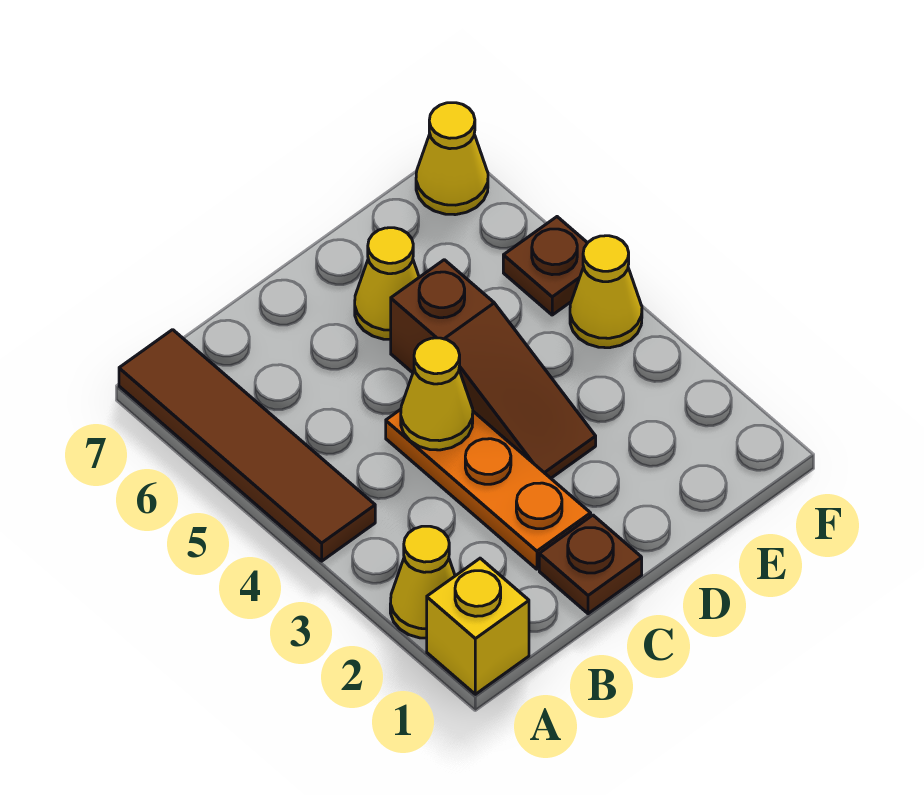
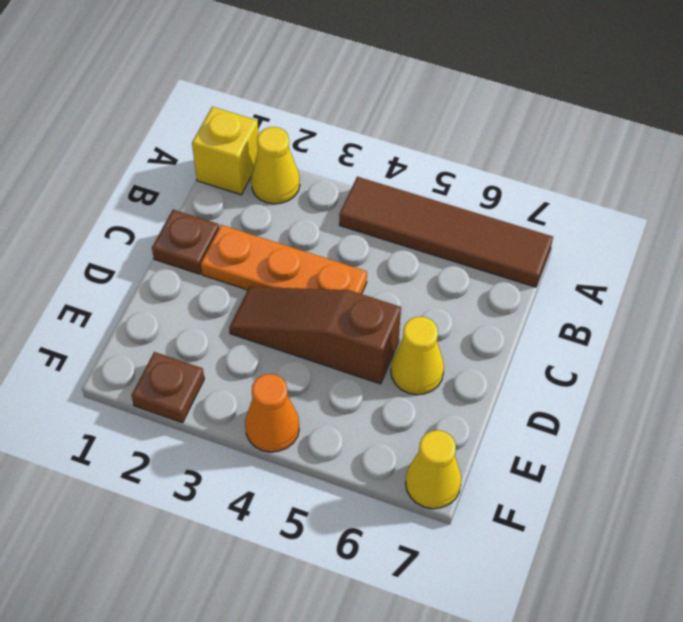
yellow cone C4 level 2 -> none
yellow cone F4 level 1 -> orange cone F4 level 1
brown plate F5 level 1 -> brown plate F2 level 1

